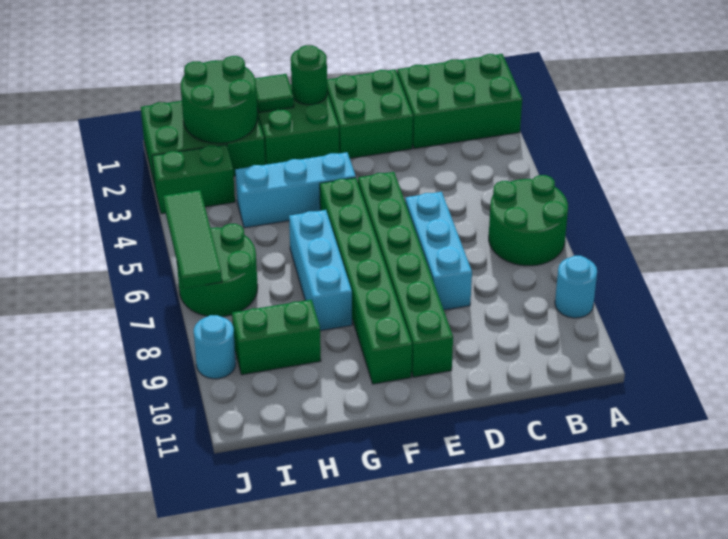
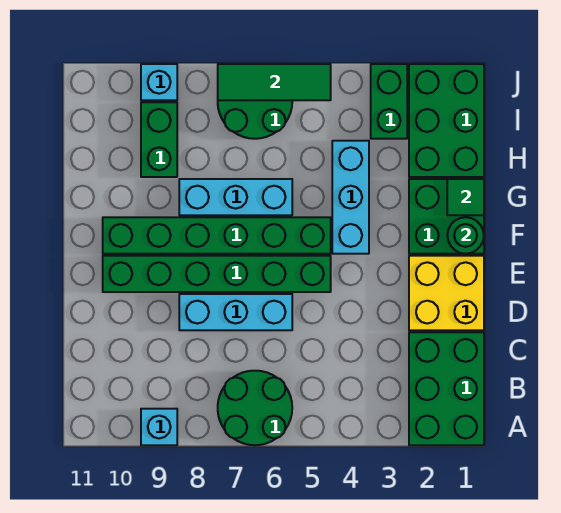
cyan round brick A9 level 1 -> cyan brick A9 level 1
green brick D1:E2 level 1 -> yellow brick D1:E2 level 1
green round brick H1:I2 level 2 -> none
cyan round brick J9 level 1 -> cyan brick J9 level 1

